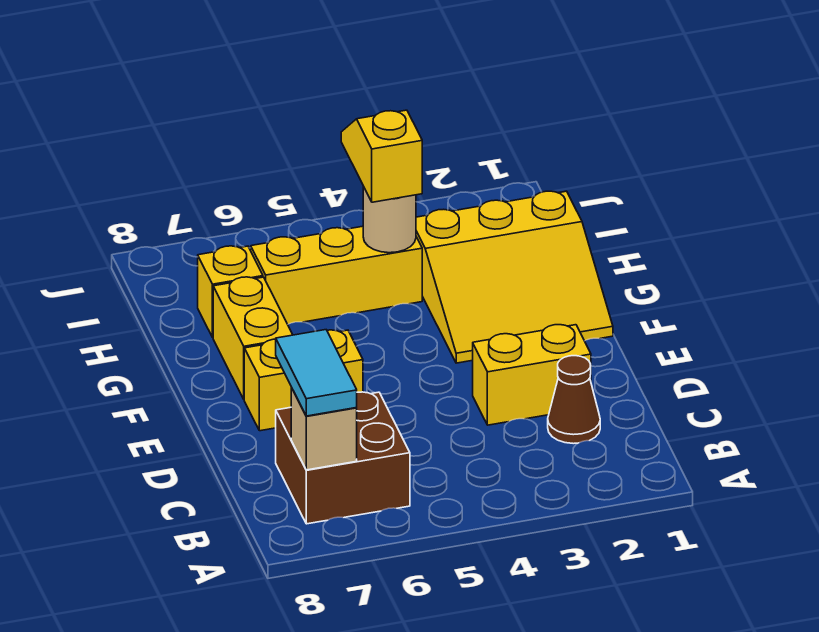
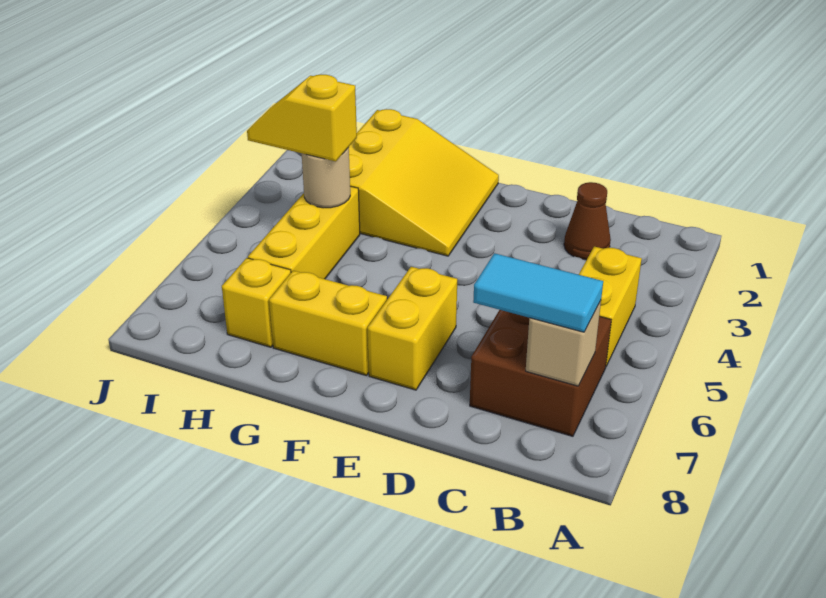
yellow brick D2:D3 level 1 -> yellow brick B4:B5 level 1

